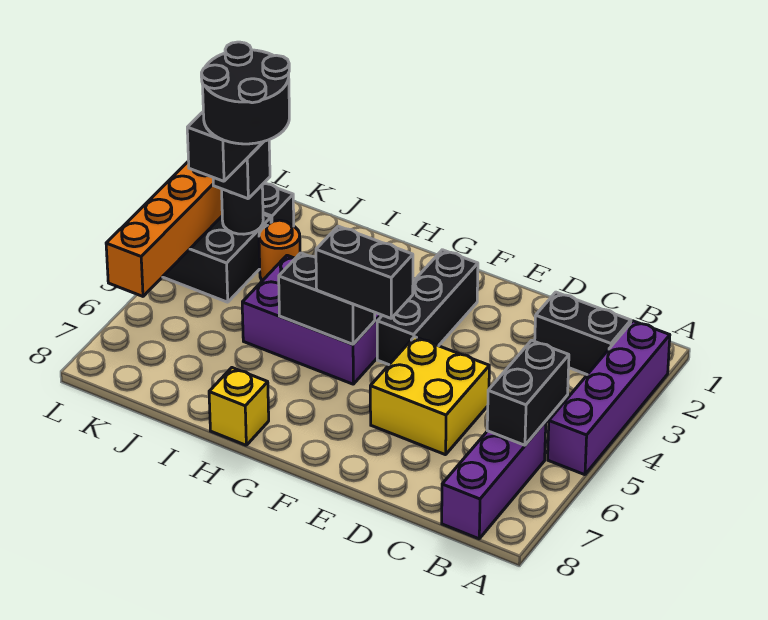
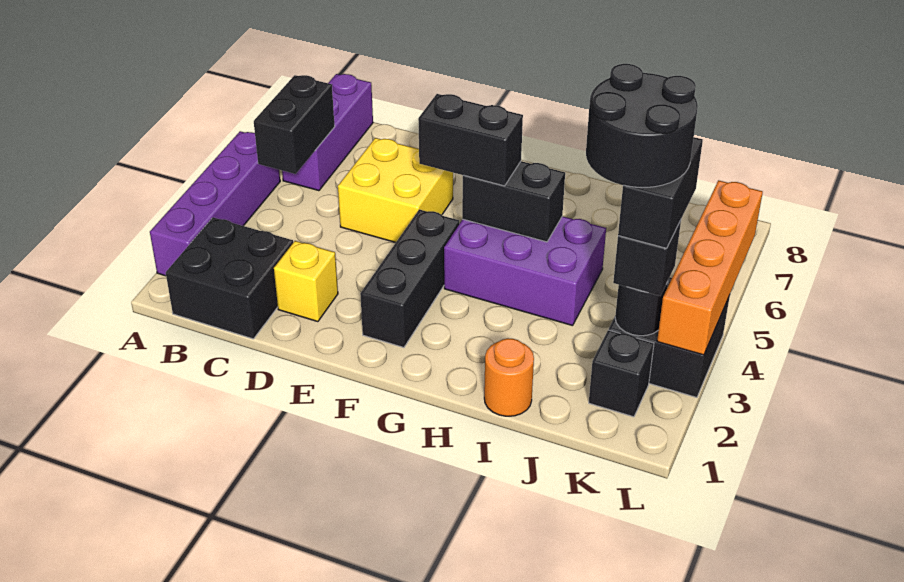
black brick B2:C2 level 1 -> black brick B1:C2 level 1
yellow brick H8 level 1 -> yellow brick D2 level 1
orange round brick J3 level 1 -> orange round brick I1 level 1

